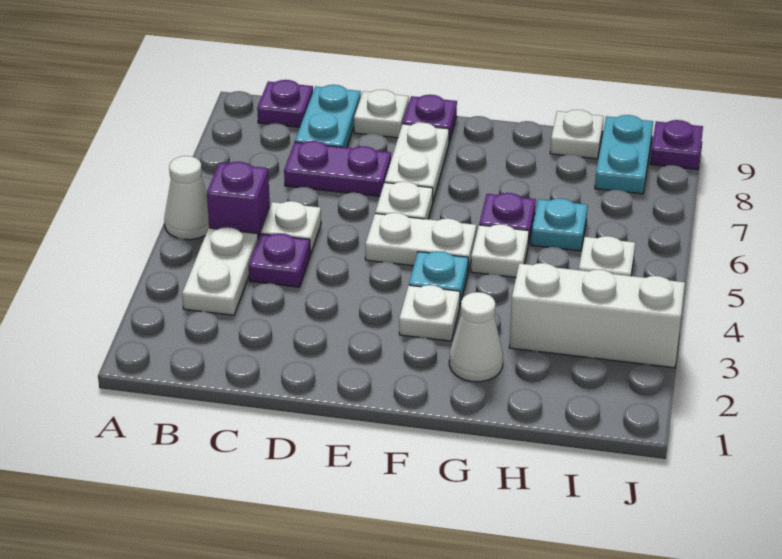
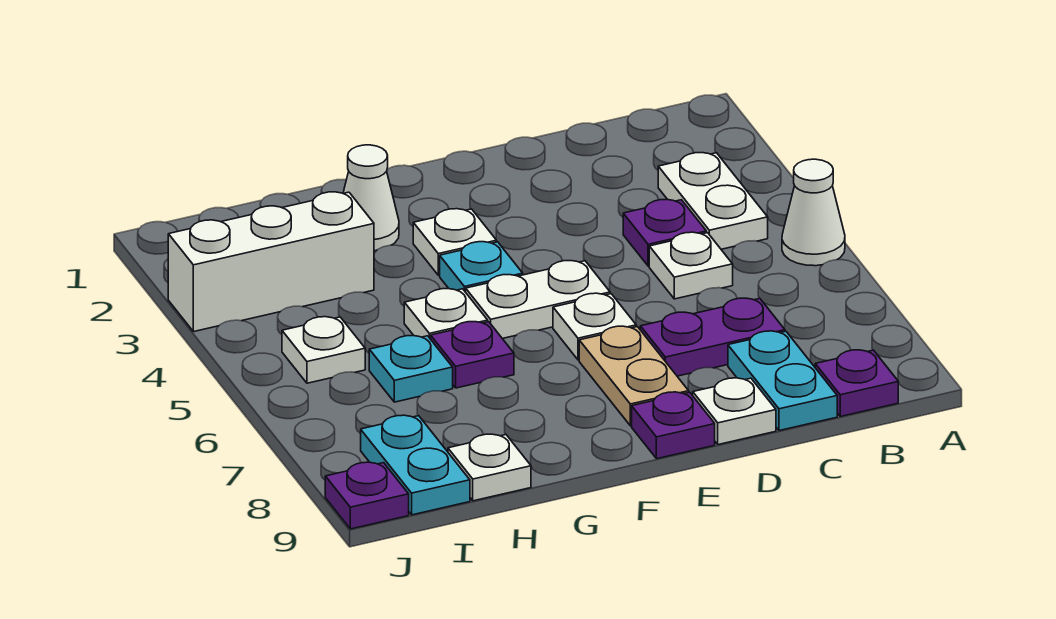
purple brick B5 level 1 -> none
white plate E7:E8 level 1 -> tan plate E7:E8 level 1

